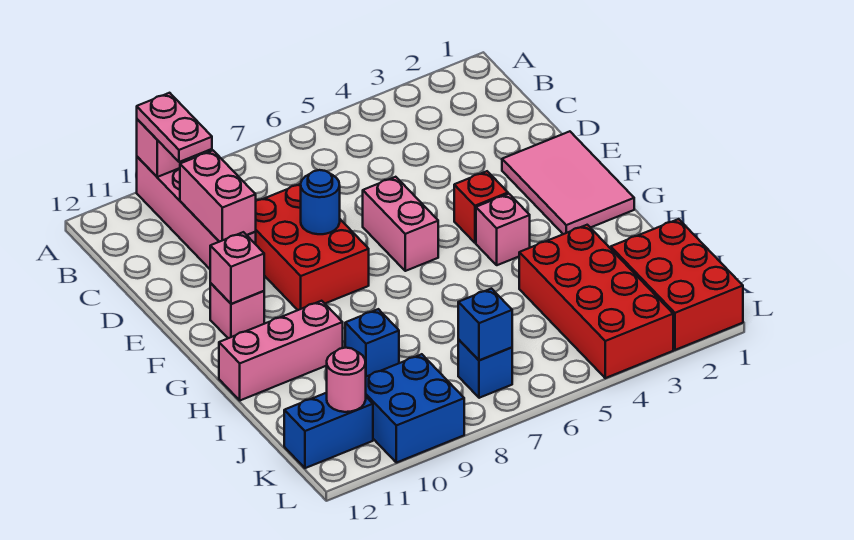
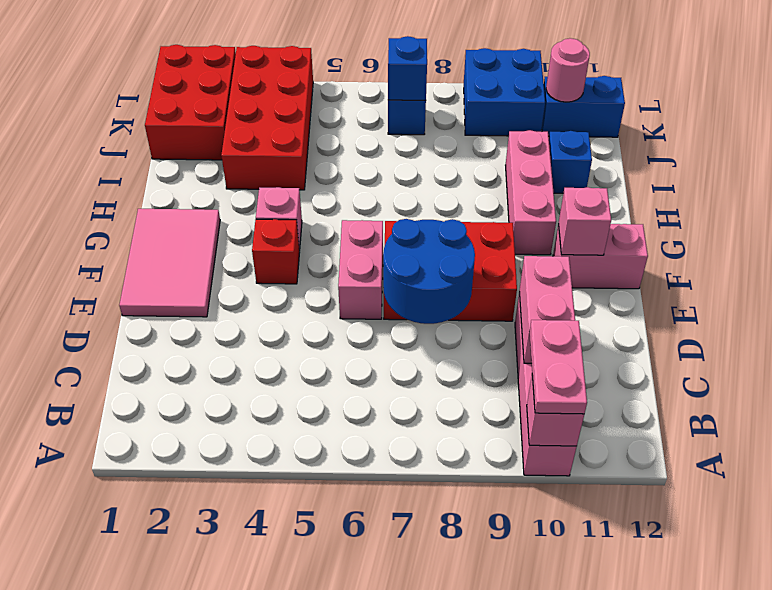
red brick D8:F9 level 1 -> red brick E7:F9 level 1
blue round brick E8 level 2 -> blue round brick D7:E8 level 2
pink brick F11 level 1 -> pink brick F11:F12 level 1
pink brick H10:H12 level 1 -> pink brick G10:I10 level 1
blue brick I9 level 1 -> blue brick I11 level 1

